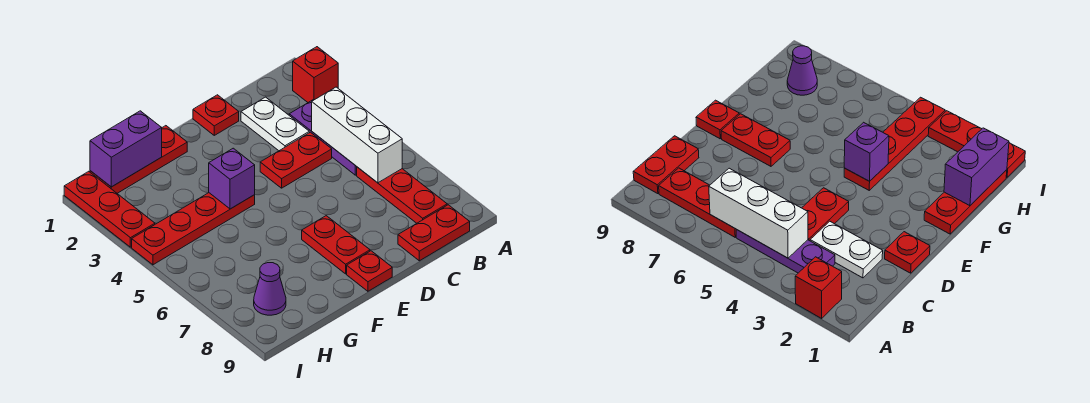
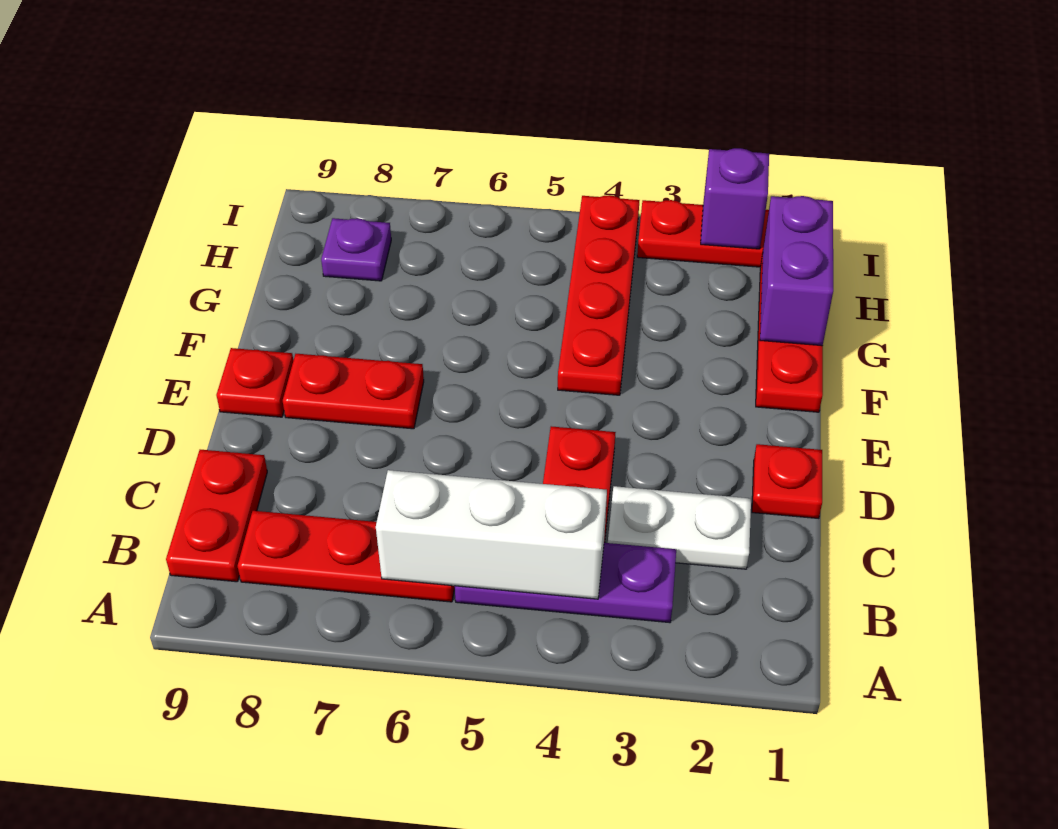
red brick A2 level 1 -> none
purple brick F4 level 2 -> purple brick I2 level 2
purple cone H8 level 1 -> purple plate H8 level 1

